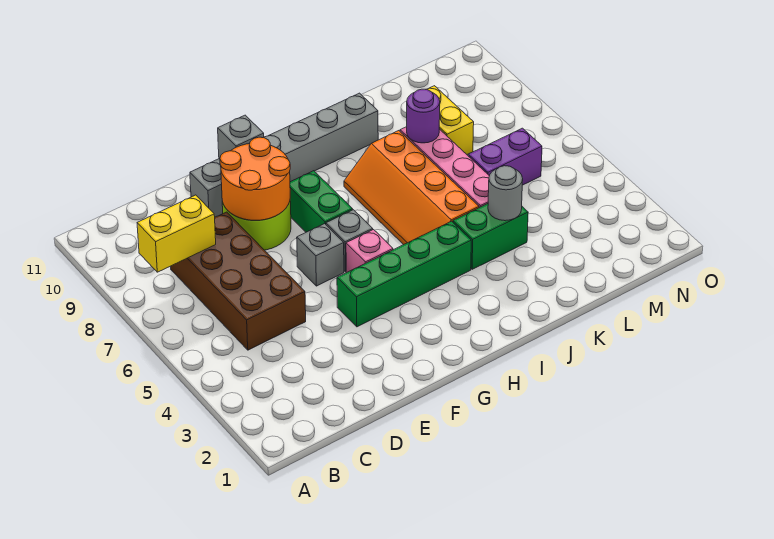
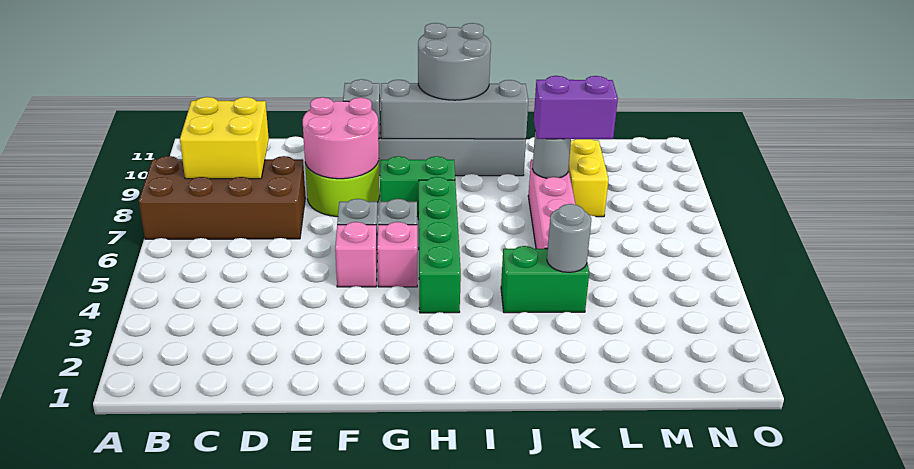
yellow brick B8:C8 level 2 -> yellow brick B8:C9 level 2
brown brick C5:D8 level 1 -> brown brick A7:D8 level 1
orange round brick E8:F9 level 2 -> pink round brick E8:F9 level 2
green brick F4:I4 level 1 -> green brick H4:H7 level 1
none -> pink brick F5 level 1
green brick G7:G8 level 1 -> green brick G8:H8 level 1
none -> grey brick G10:J10 level 2
none -> grey round brick H10:I11 level 3
orange slope I5:J8 level 1 top J -> none
purple round brick K8 level 2 -> grey round brick K8 level 2
purple brick L6:M6 level 1 -> purple brick K8:L8 level 3

